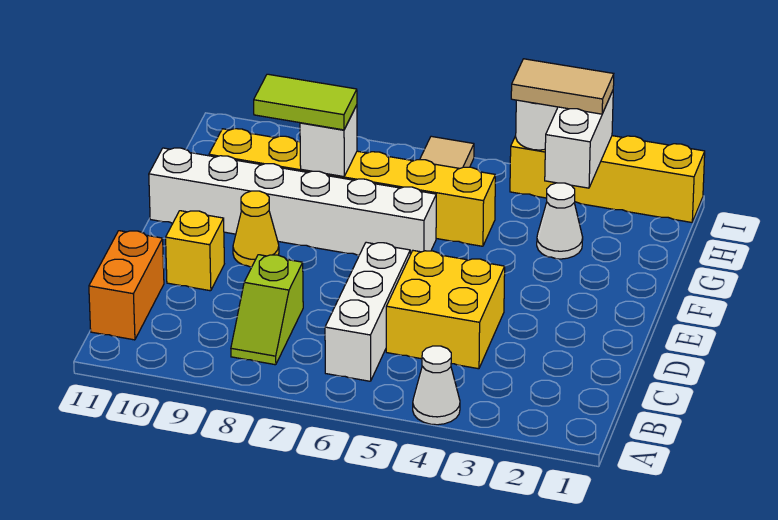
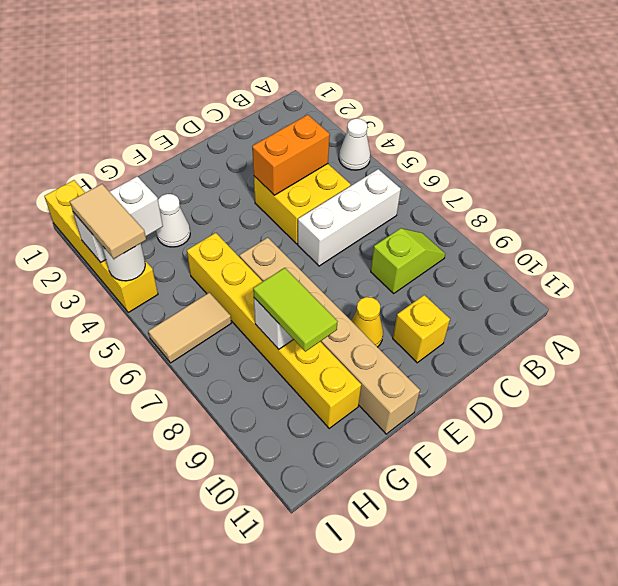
orange brick B11:C11 level 1 -> orange brick C4:D4 level 2
white brick F6:F11 level 1 -> tan brick F6:F11 level 1

